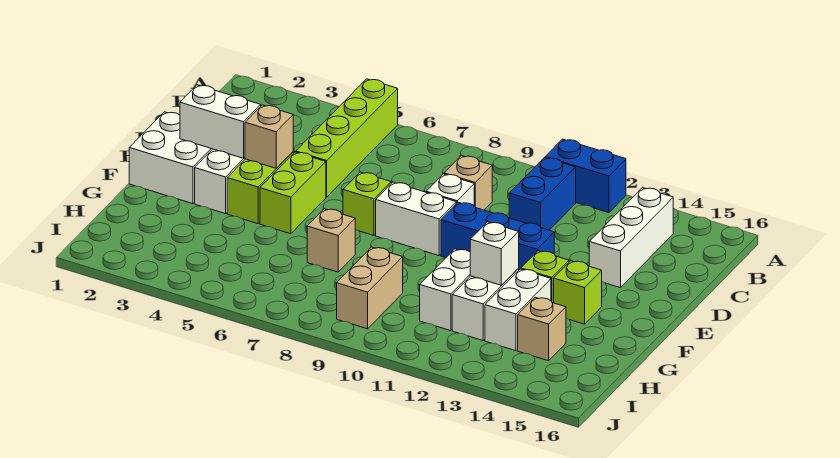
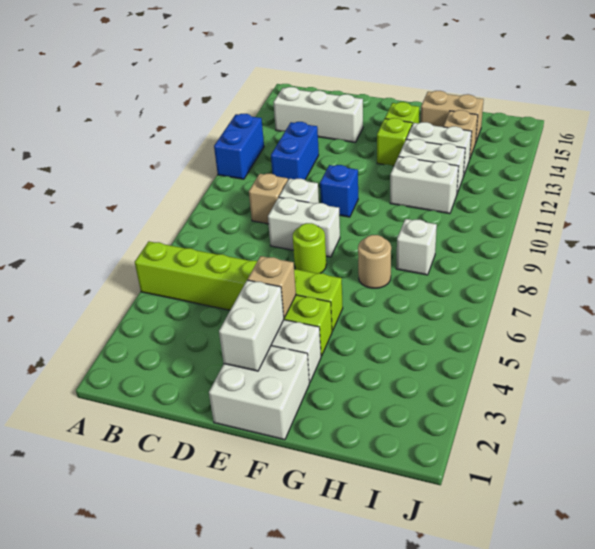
blue brick B11:C11 level 1 -> blue brick C11:C12 level 1
lime brick E7 level 1 -> lime round brick E7 level 1
white brick E8:E9 level 1 -> white brick D8:E8 level 1
blue brick E10:E12 level 1 -> blue brick E10 level 1
tan brick G7 level 1 -> tan round brick G7 level 1
white brick G12 level 2 -> white brick H8 level 1
tan brick H9:I9 level 1 -> tan brick G15:H15 level 1

